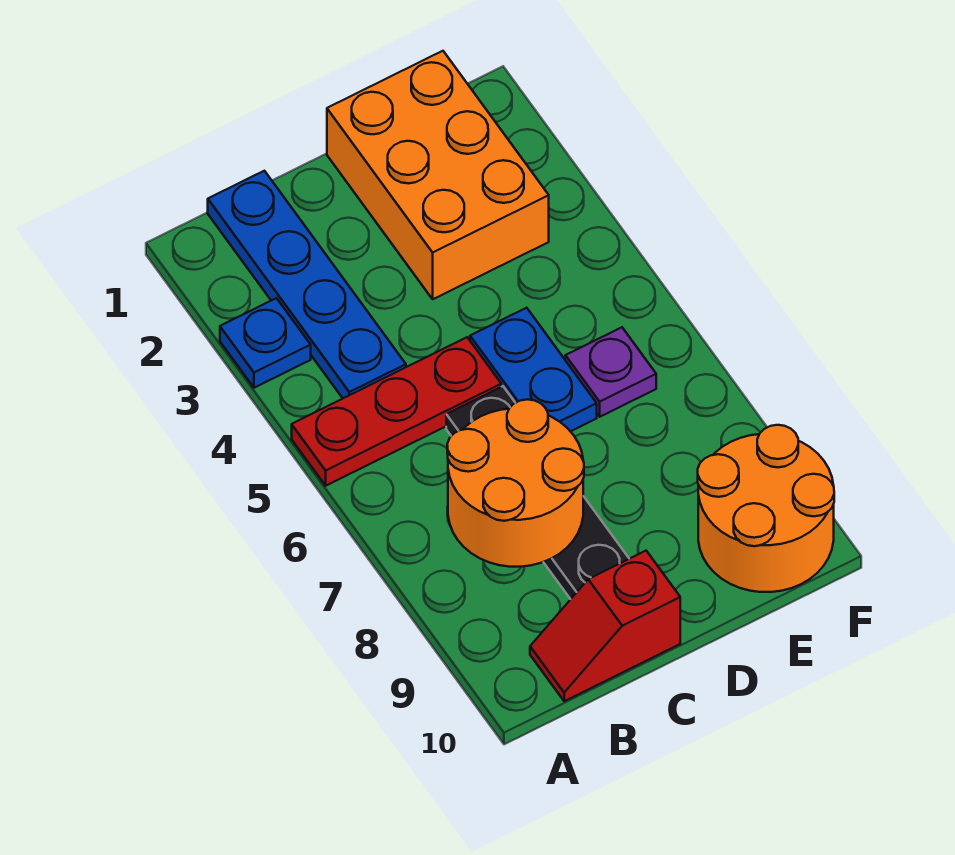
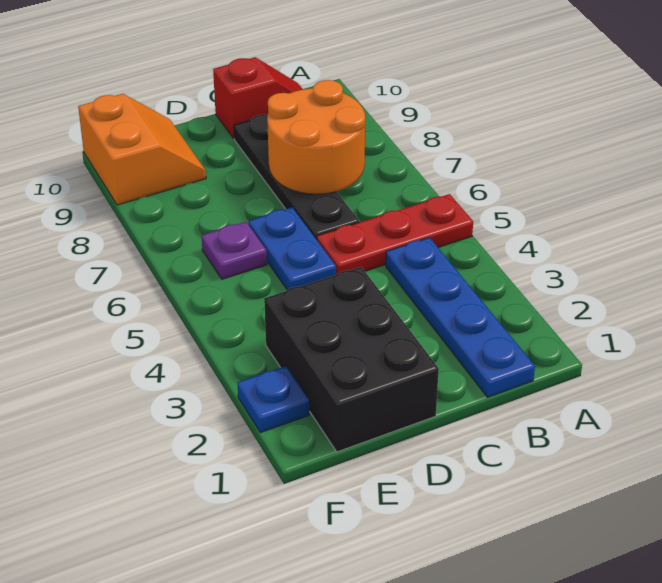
blue plate A3 level 1 -> blue plate F2 level 1
orange brick D1:E3 level 1 -> black brick D1:E3 level 1
orange round brick E9:F10 level 1 -> orange slope E9:F10 level 1 top F

